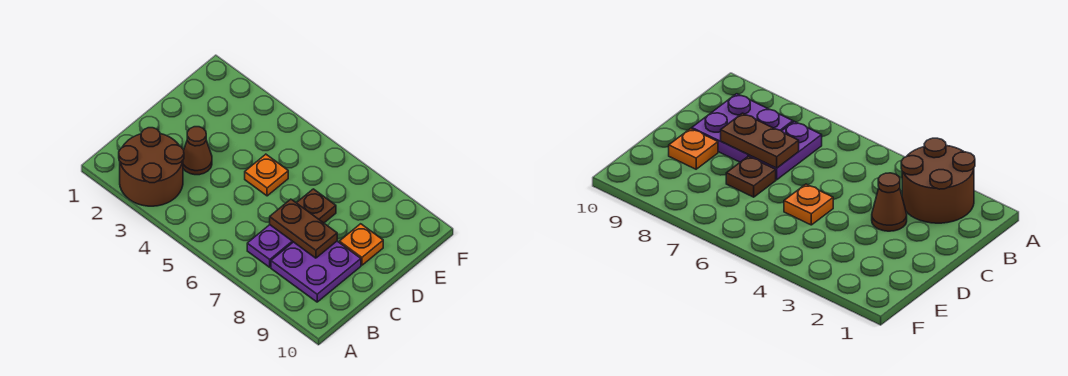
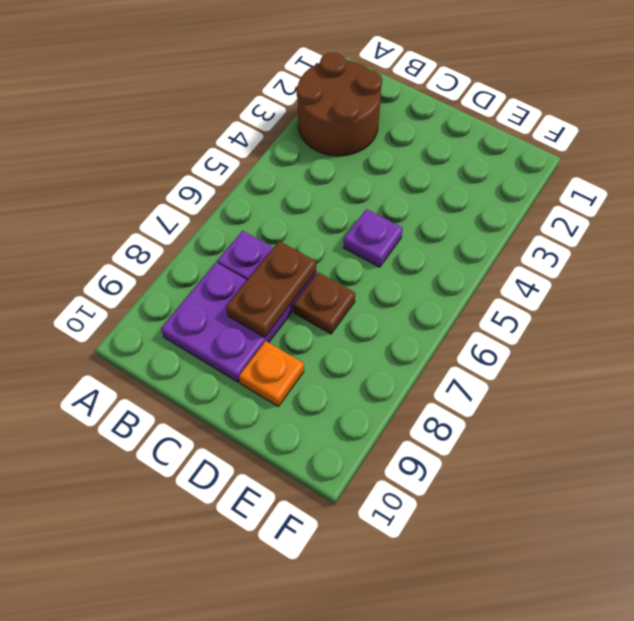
brown cone C3 level 1 -> none
orange plate D5 level 1 -> purple plate D5 level 1

